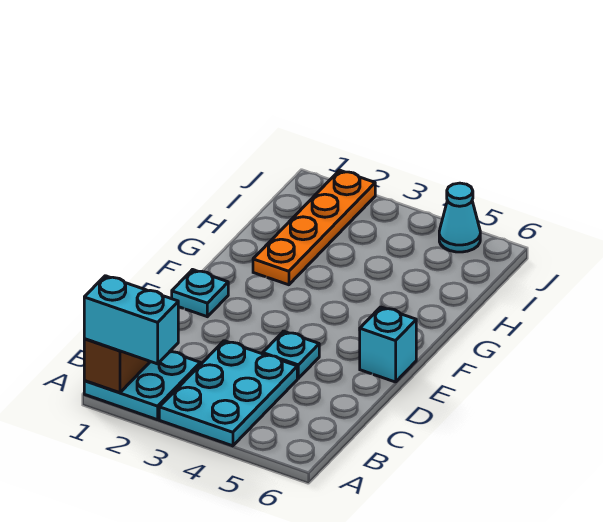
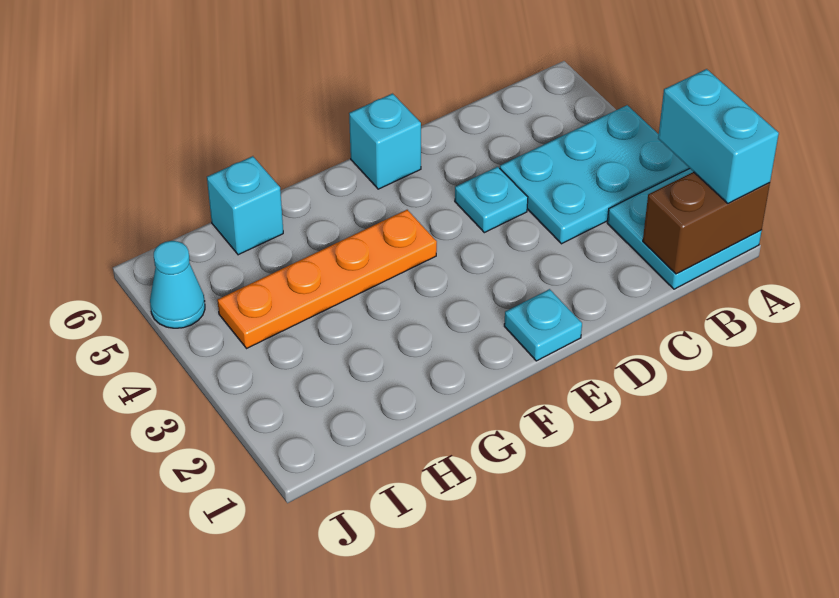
orange plate G2:J2 level 1 -> orange plate F4:I4 level 1
none -> cyan brick H6 level 1

